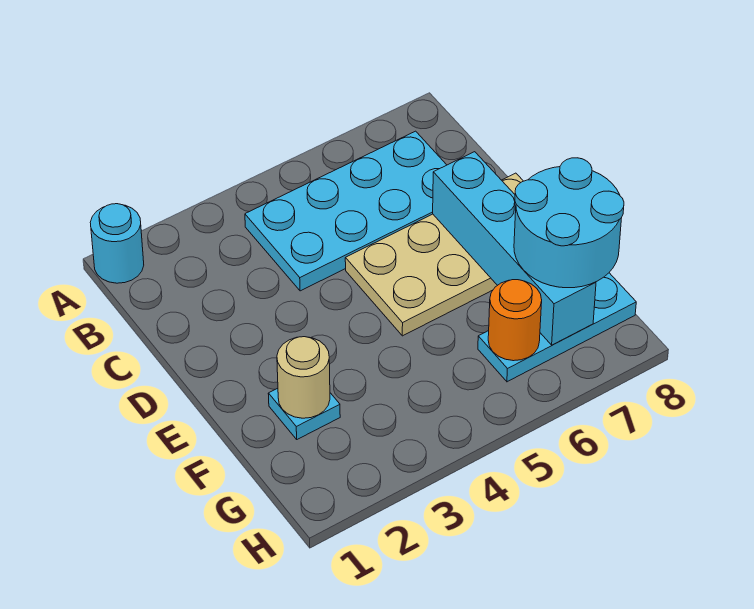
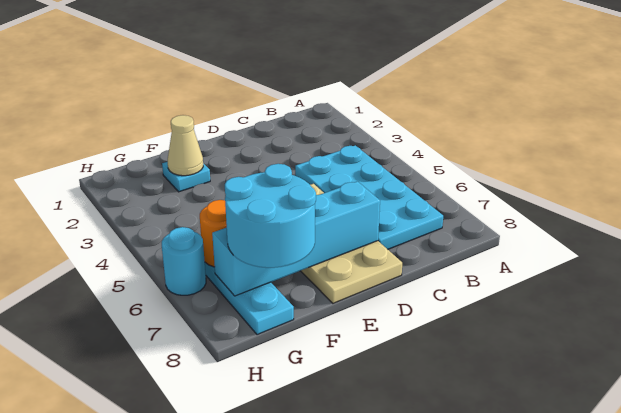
cyan round brick A1 level 1 -> cyan round brick H6 level 1
tan round brick F2 level 2 -> tan cone F2 level 2

